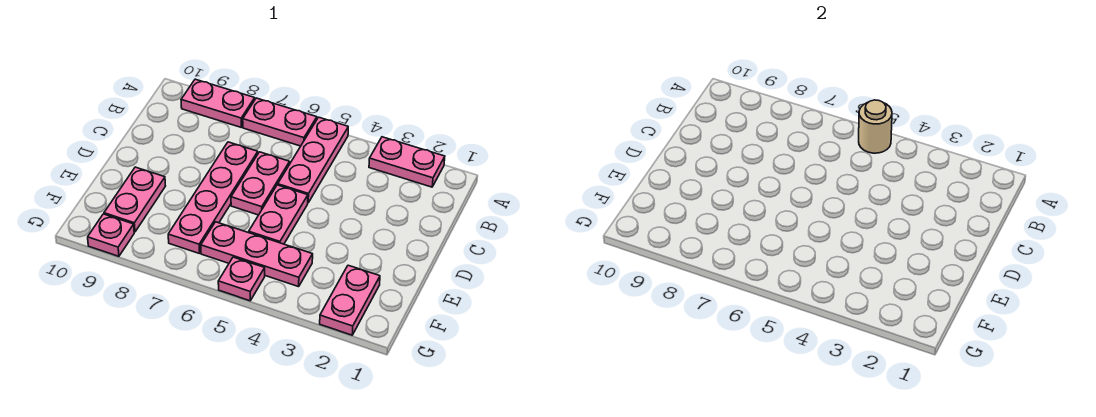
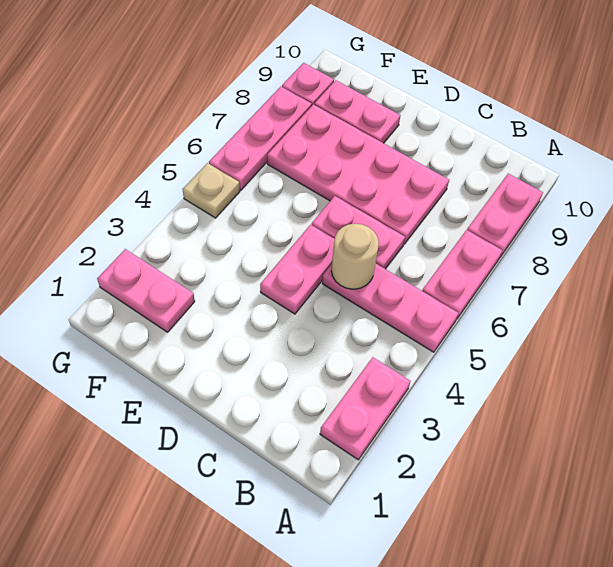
tan round brick A5 level 2 -> tan round brick C5 level 2
pink plate C7:F7 level 1 -> pink plate C7:F8 level 1
pink plate D5:E5 level 1 -> pink plate D4:D5 level 1
pink plate F4:F6 level 1 -> pink plate G6:G8 level 1
pink plate G5 level 1 -> tan plate G5 level 1

